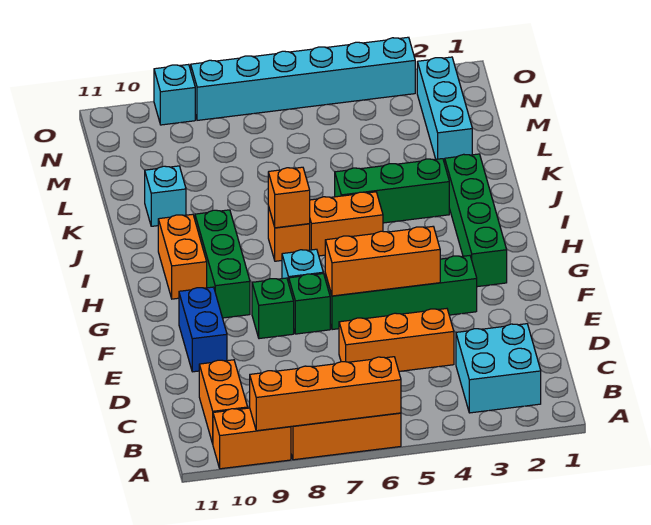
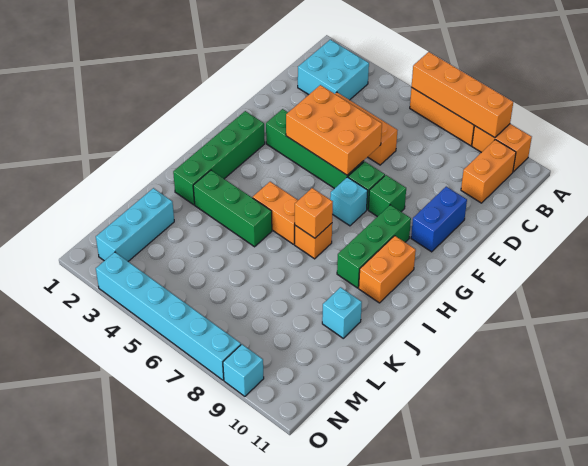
orange brick F4:F6 level 2 -> orange brick E4:F6 level 2

